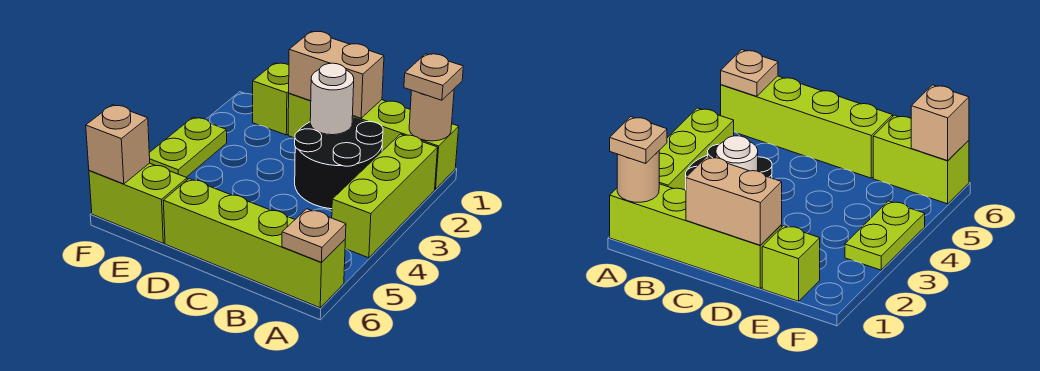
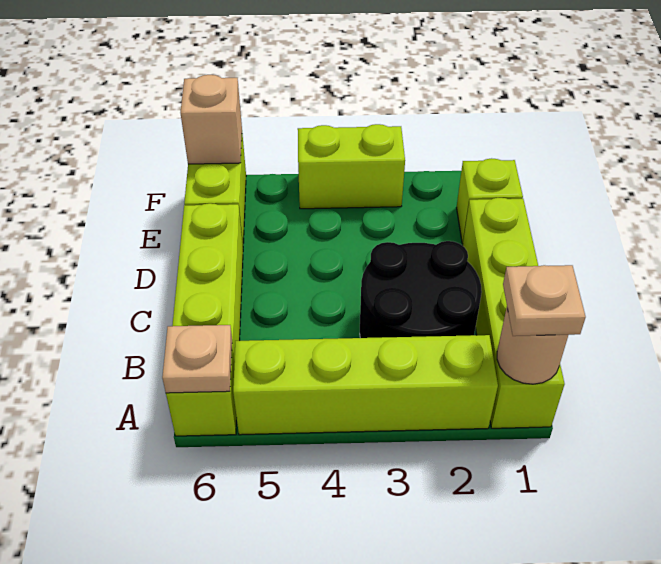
lime brick A2:A4 level 1 -> lime brick A2:A5 level 1
tan brick C1:D1 level 2 -> none
white round brick C2 level 2 -> none
lime plate F3:F4 level 1 -> lime brick F3:F4 level 1

